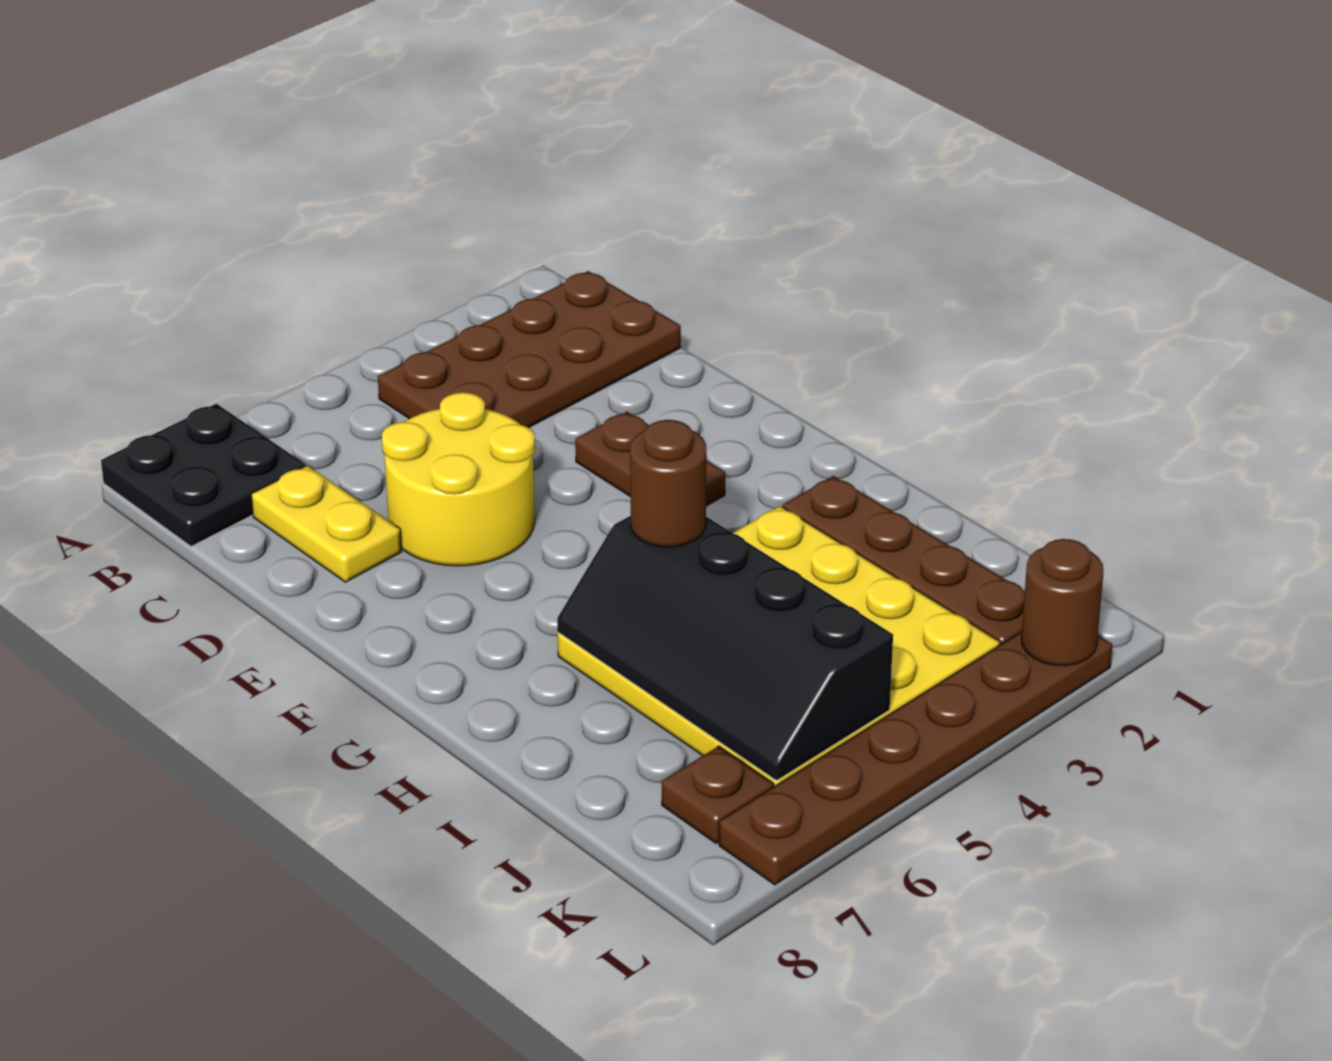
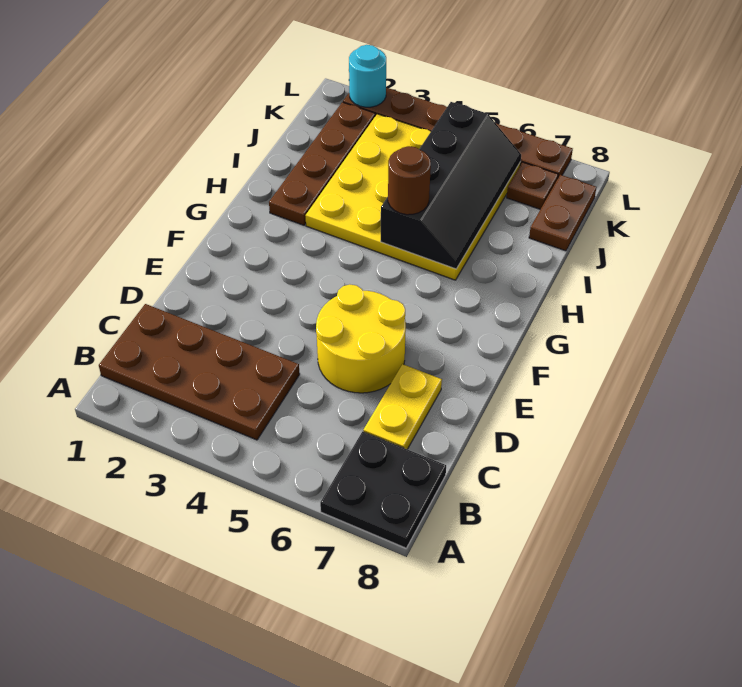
brown plate E3:F3 level 1 -> brown plate J8:K8 level 1
brown round brick L2 level 2 -> cyan round brick L2 level 2

